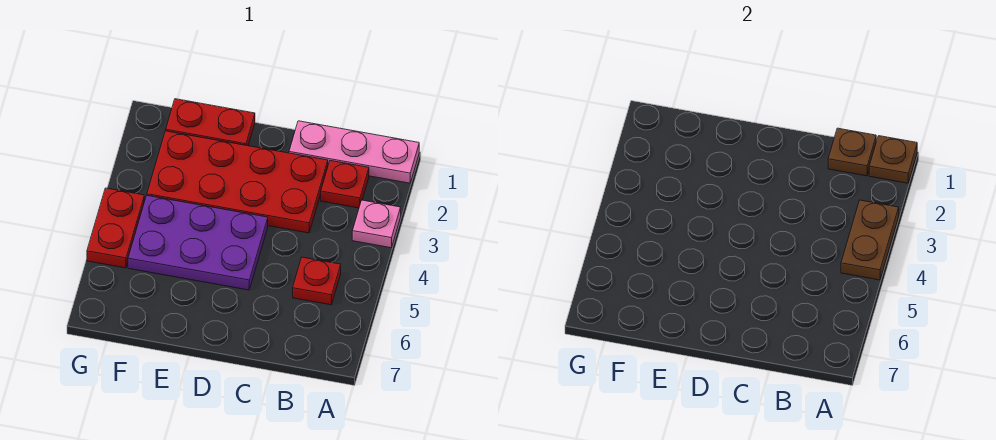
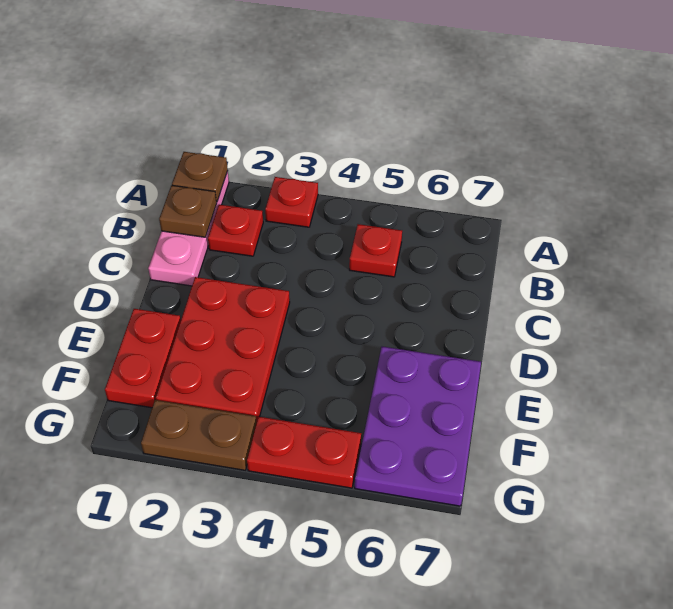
pink plate A3 level 1 -> red plate A3 level 1
brown plate A3:A4 level 2 -> brown plate G2:G3 level 1
red plate C2:F3 level 1 -> red plate D2:F3 level 1
purple plate D4:F5 level 1 -> purple plate E6:G7 level 1

